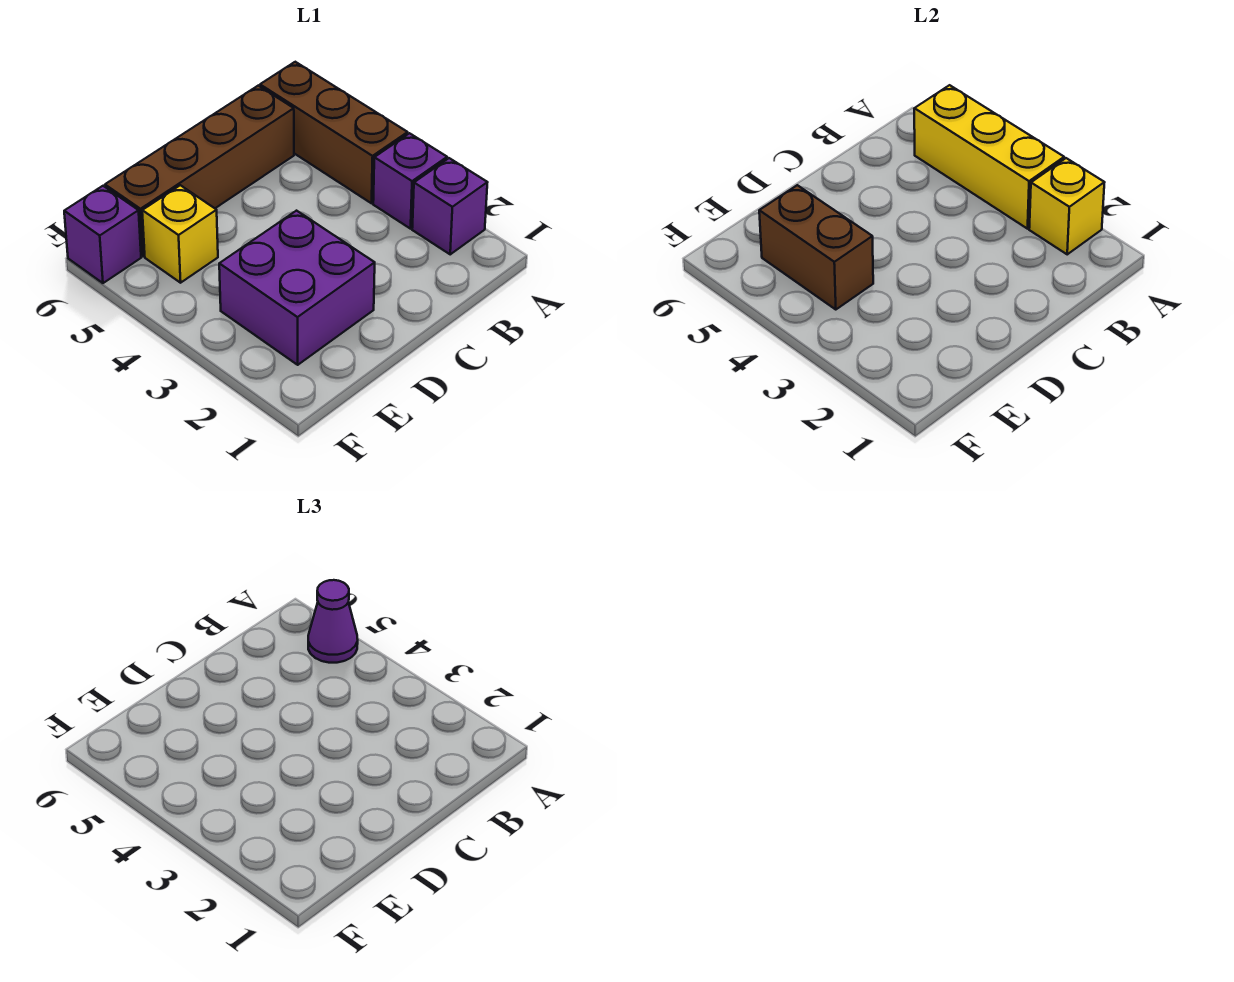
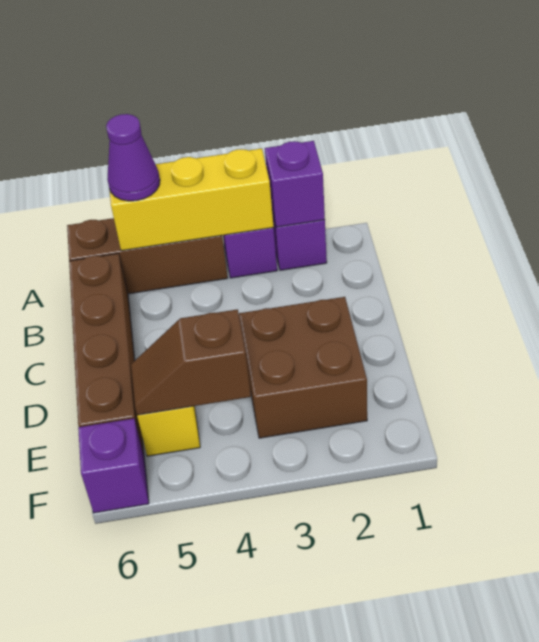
yellow brick A2 level 2 -> purple brick A2 level 2
purple brick D2:E3 level 1 -> brown brick D2:E3 level 1
brown brick E4:E5 level 2 -> brown slope E4:E5 level 2 top 4

